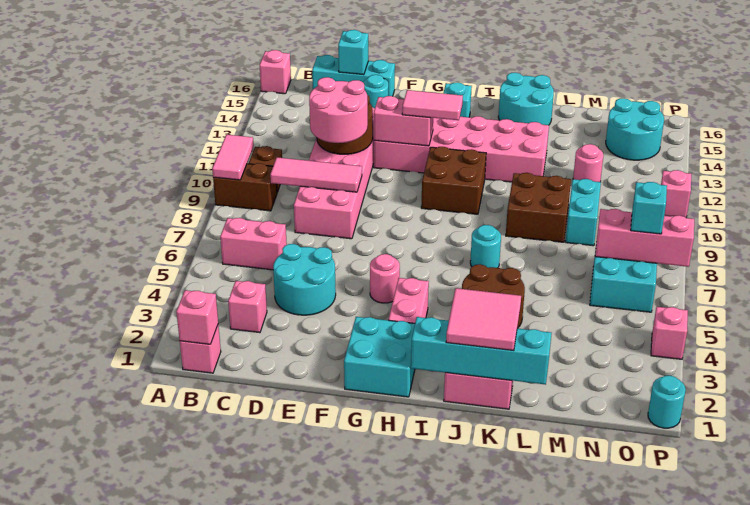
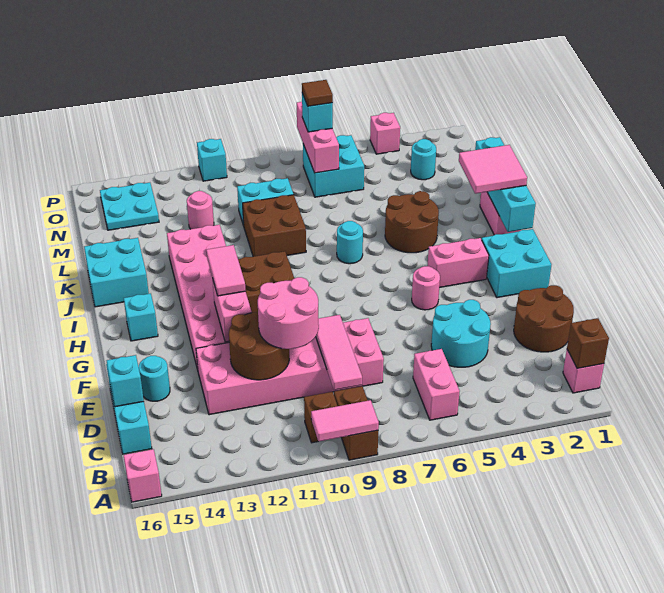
pink brick B1 level 2 -> brown brick B1 level 2
pink brick C3 level 1 -> none
none -> brown round brick D1:E2 level 1
cyan round brick J15:K16 level 1 -> cyan brick J15:K16 level 1
cyan round brick N14:O15 level 1 -> cyan plate N14:O15 level 1
none -> brown tile O7 level 4
cyan round brick P1 level 1 -> cyan round brick N3 level 1
pink brick P11 level 1 -> cyan brick P11 level 1

